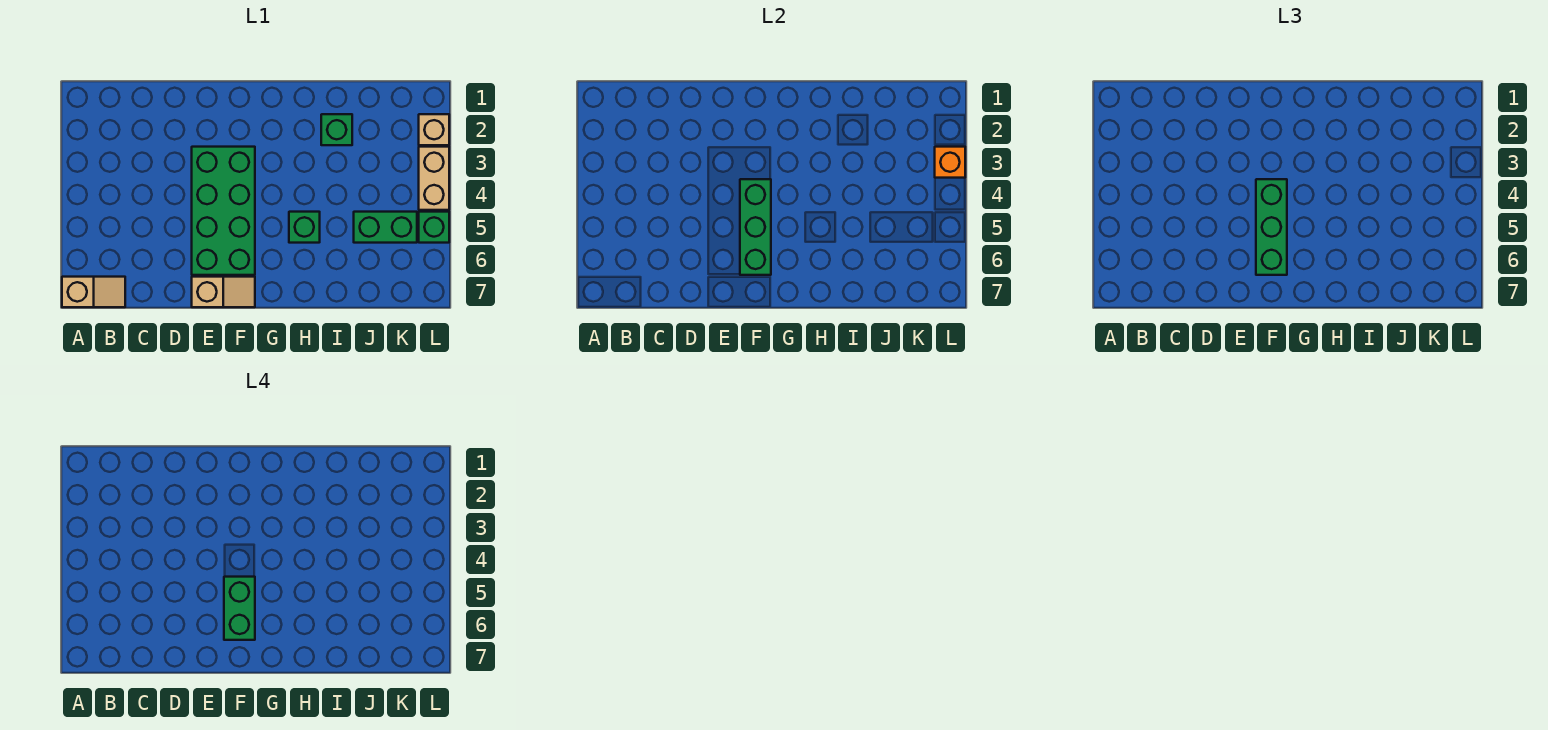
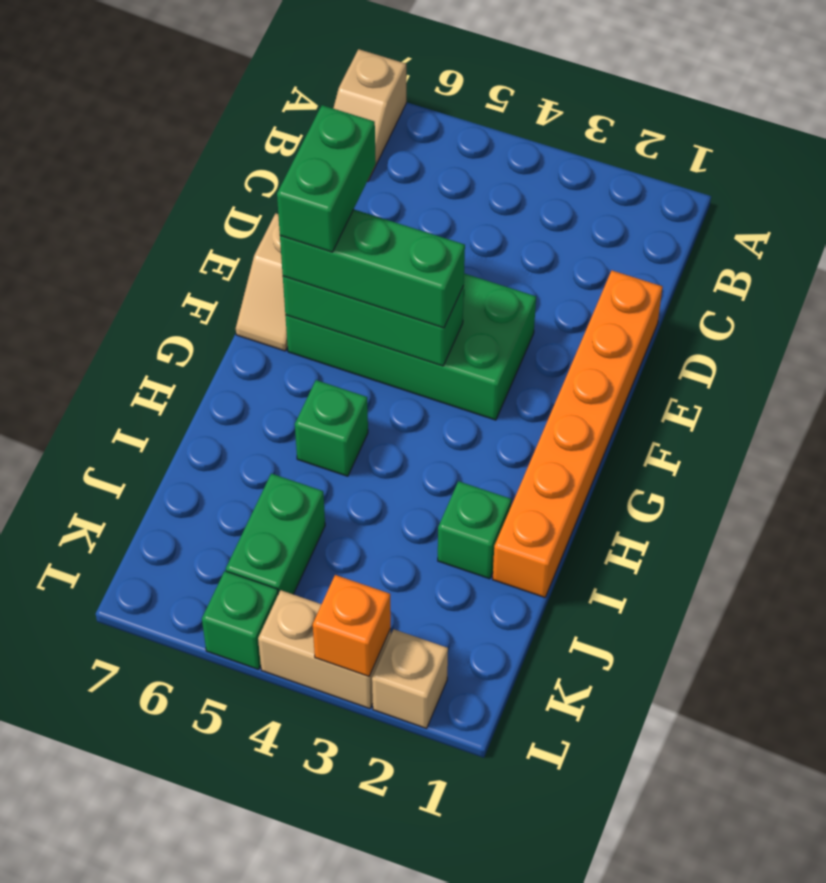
none -> orange brick D1:I1 level 1
green brick F5:F6 level 4 -> green brick E6:F6 level 4

